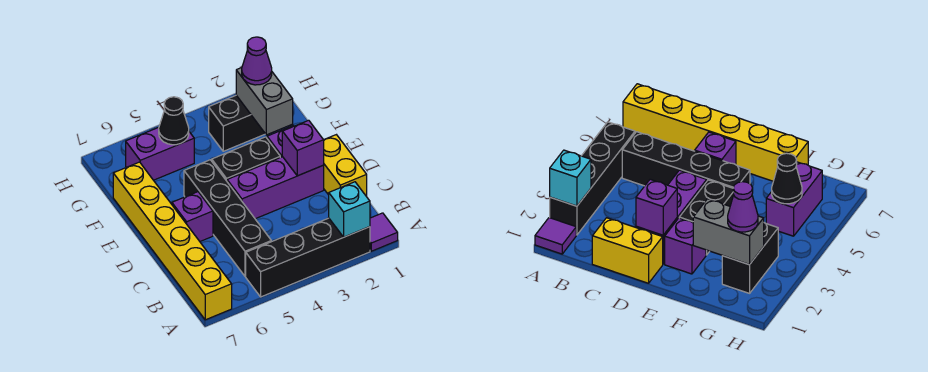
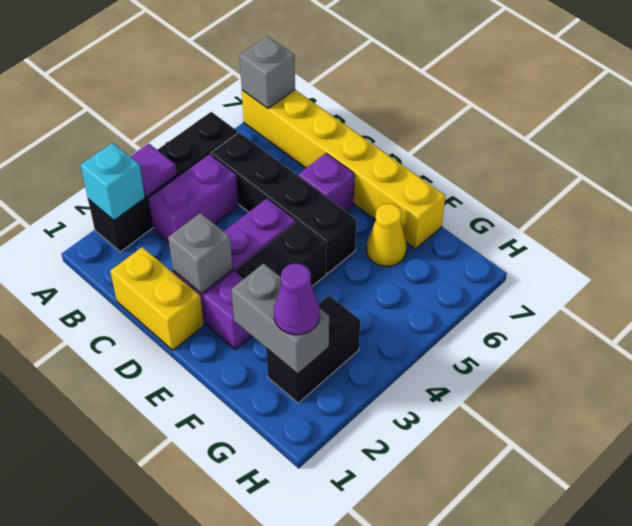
purple tile A1 level 1 -> purple tile A3 level 2
none -> grey brick A7 level 2
purple brick D2 level 2 -> grey brick D2 level 2
none -> yellow cone F6 level 1
purple brick G5:G6 level 1 -> purple brick B3:B4 level 1
black cone G5 level 2 -> none

